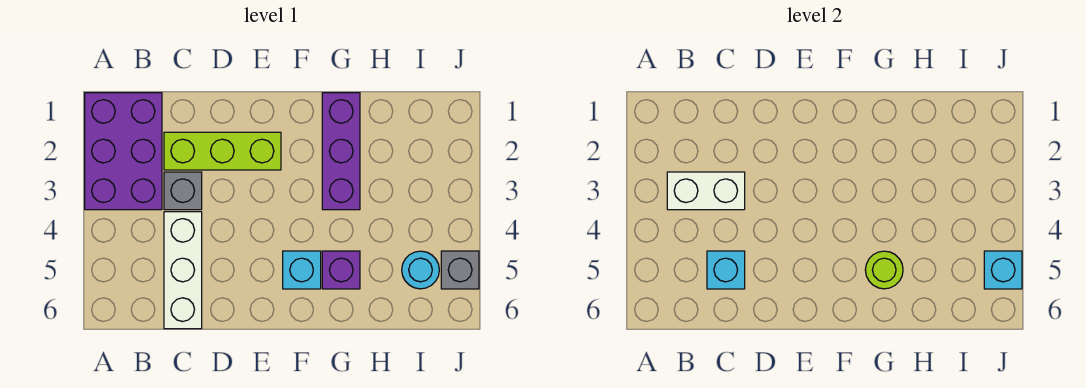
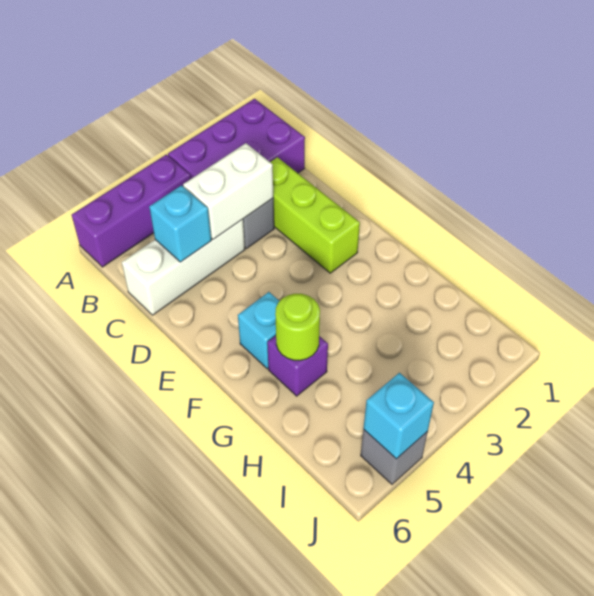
white brick B3:C3 level 2 -> white brick C3:C4 level 2
purple brick G1:G3 level 1 -> purple brick A4:A6 level 1
cyan round brick I5 level 1 -> none

